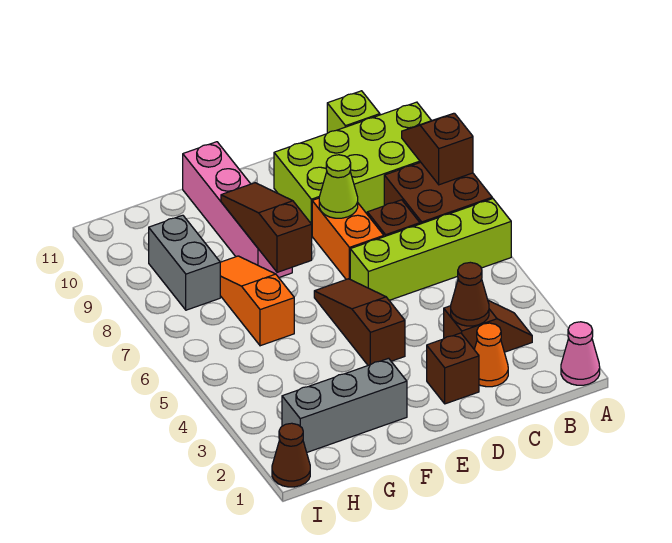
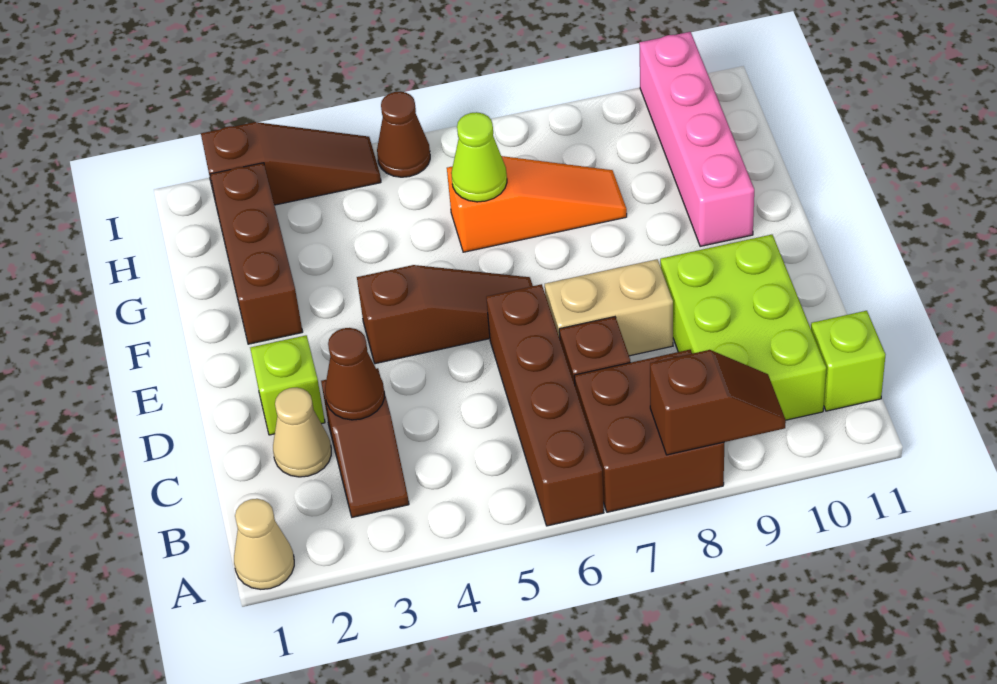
pink cone A1 level 1 -> tan cone A1 level 1
lime brick A6:D6 level 1 -> brown brick A6:D6 level 1
lime brick A9:D10 level 1 -> lime brick B9:D10 level 1
orange cone C2 level 1 -> tan cone C2 level 1
brown brick D2 level 1 -> lime brick D2 level 1
orange brick D7:D8 level 1 -> tan brick D7:D8 level 1
lime cone D8 level 2 -> lime cone G6 level 2
grey brick F2:H2 level 1 -> brown brick F2:H2 level 1
brown slope F7:F9 level 2 top 7 -> brown slope I2:I4 level 1 top 2
pink brick F8:F11 level 1 -> pink brick F10:I10 level 1
grey brick H8:H9 level 1 -> none
brown cone I1 level 1 -> brown cone I5 level 1

